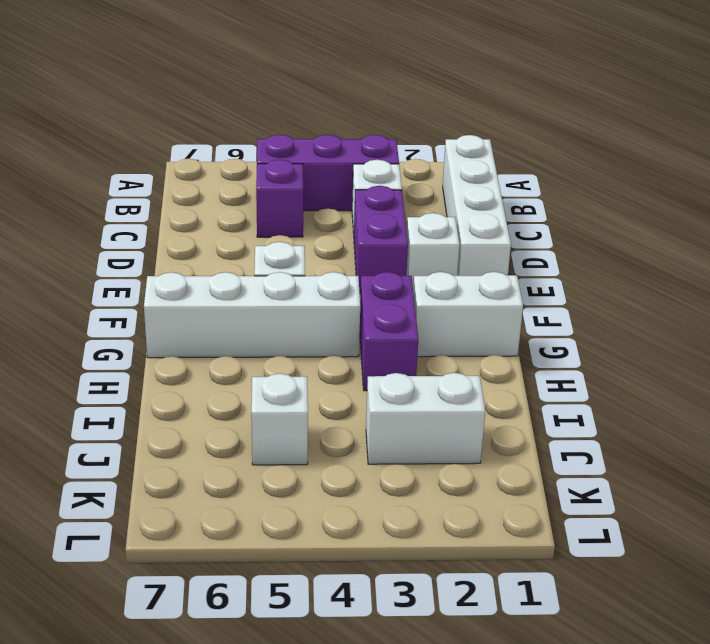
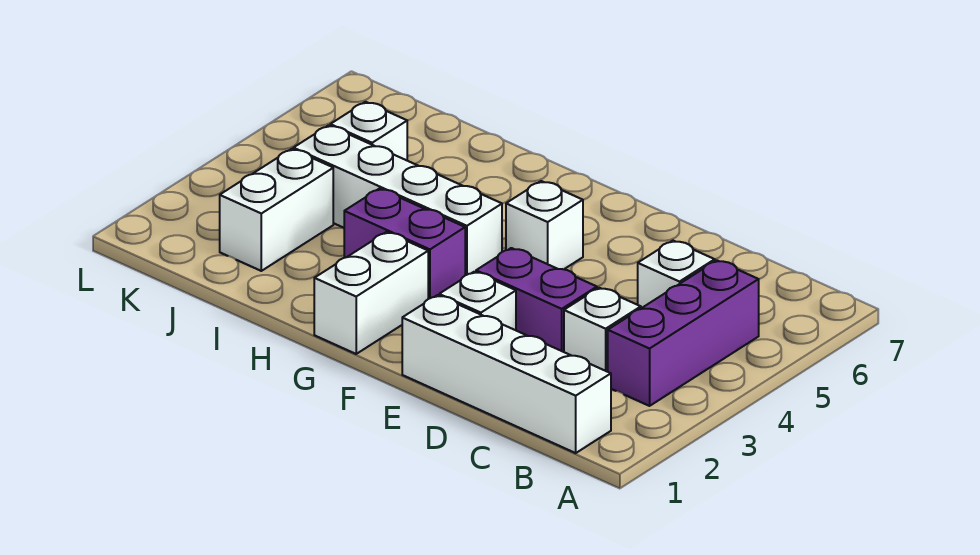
purple brick C5 level 1 -> white brick C5 level 1
white brick G4:G7 level 1 -> white brick G4:J4 level 1

